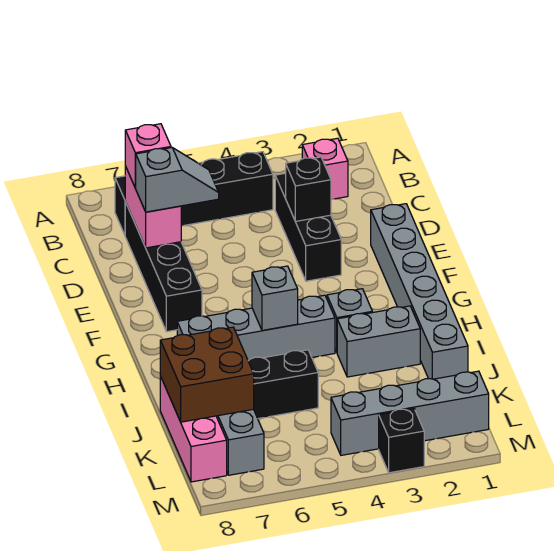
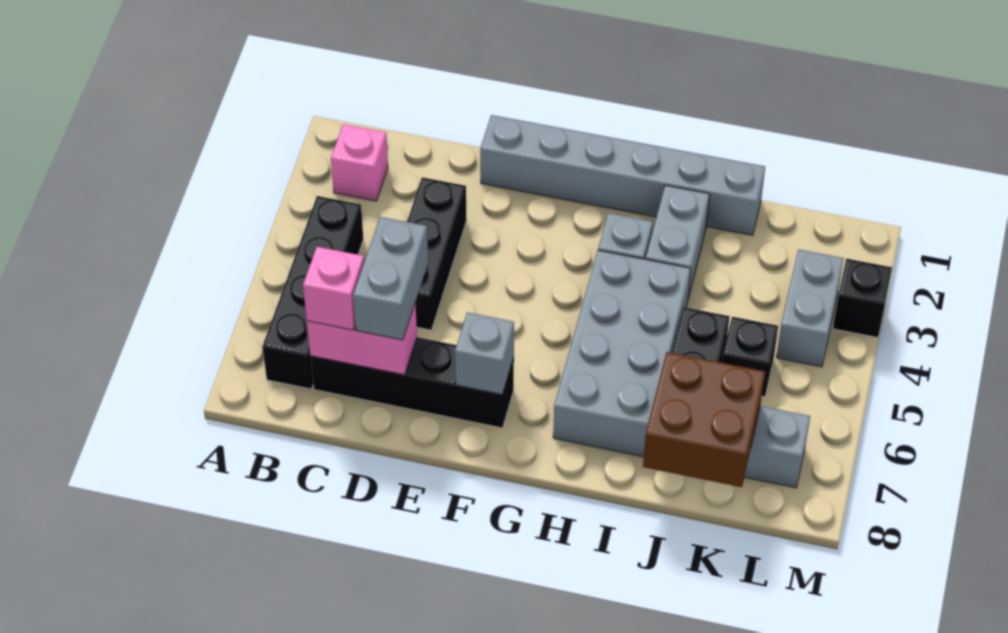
black brick C3:E3 level 1 -> black brick D3:D5 level 1
black brick D3 level 2 -> black brick K5 level 1
grey slope D6:D7 level 3 top 7 -> grey brick D6:D7 level 3
grey brick H4:H7 level 1 -> grey brick H4:I7 level 1
grey brick H5 level 2 -> grey brick F7 level 2
pink brick J8:L8 level 1 -> none
grey brick L1:L4 level 1 -> grey brick L3:L4 level 1

